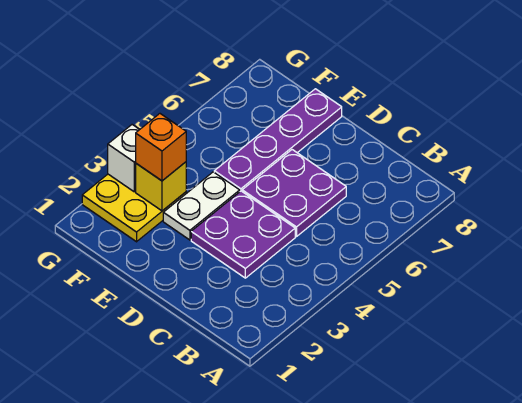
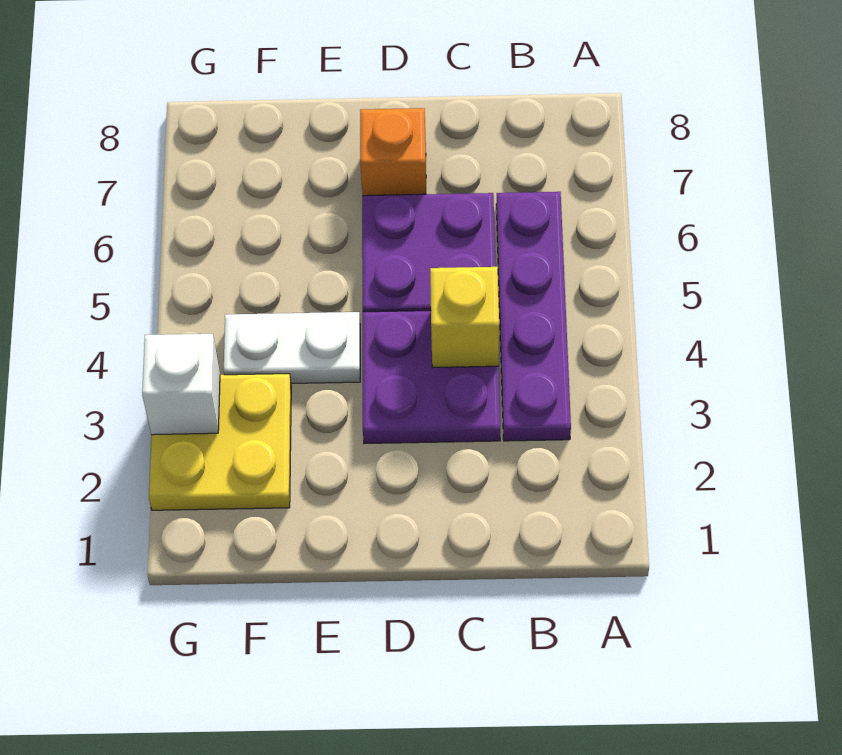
white plate E3:E4 level 1 -> white plate E4:F4 level 1
purple plate E5:E8 level 1 -> purple plate B3:B6 level 1
yellow brick F3 level 2 -> yellow brick C4 level 2
orange brick F3 level 3 -> orange brick D7 level 1

